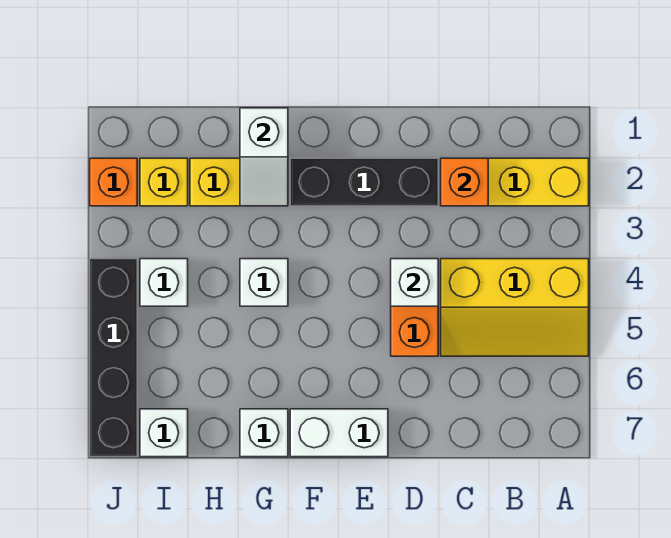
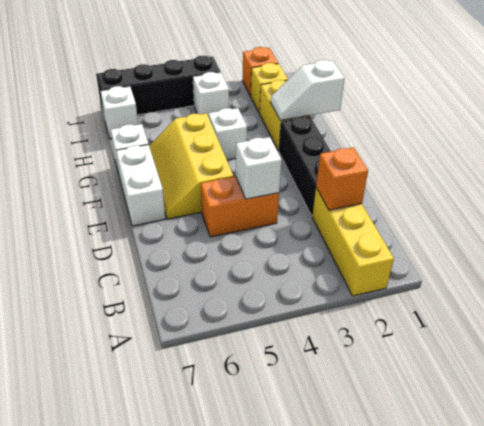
yellow slope A4:C5 level 1 top 4 -> yellow slope E5:G6 level 1 top 5

